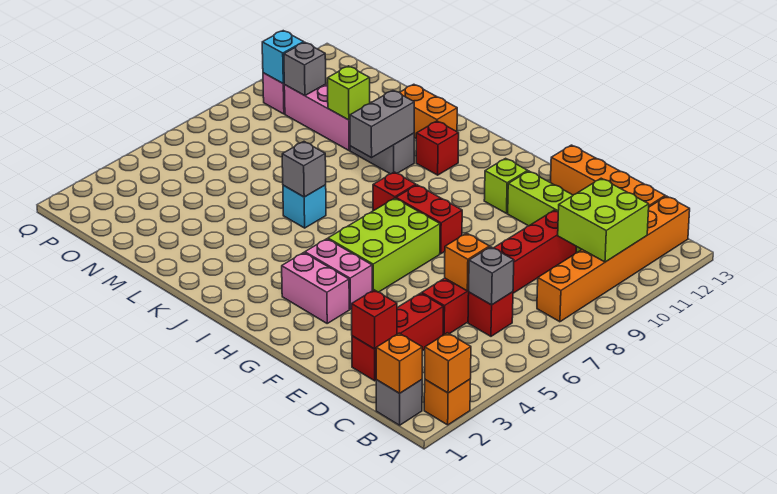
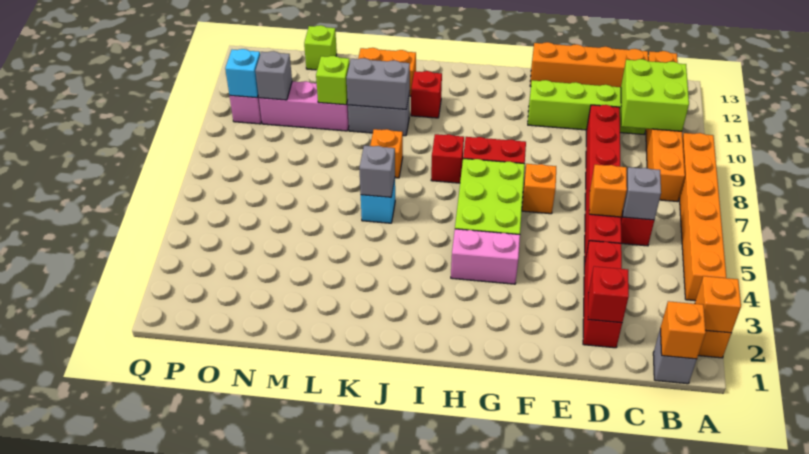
none -> orange brick A4:A9 level 1
none -> orange brick F7 level 1
pink brick G3:H3 level 1 -> none
lime brick G11 level 1 -> lime brick N13 level 1
none -> orange brick K8 level 1
grey brick K9:K10 level 2 -> grey brick K10:L10 level 2

